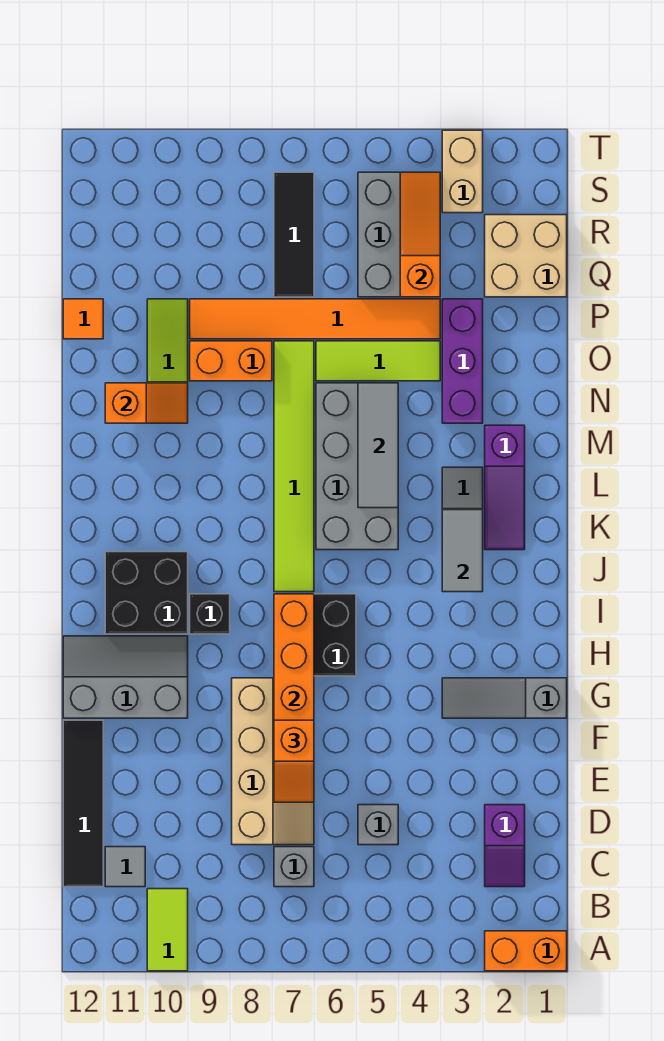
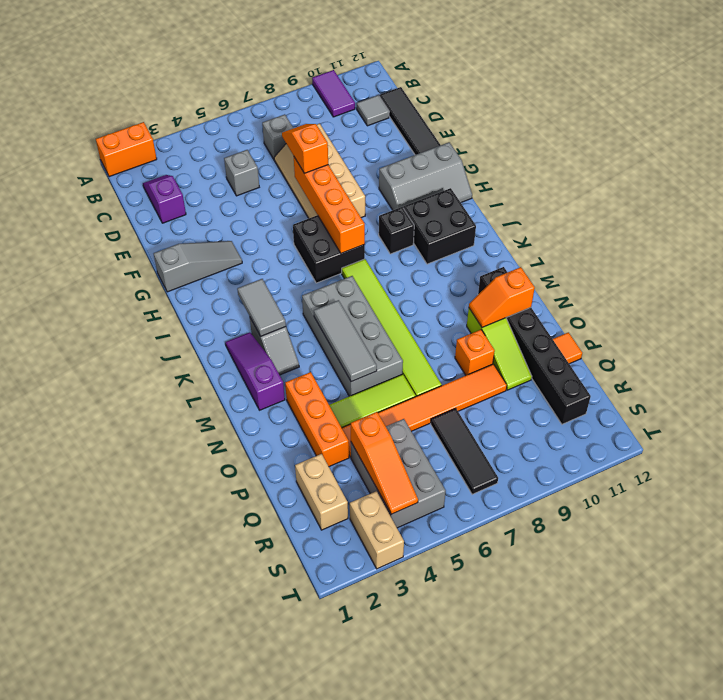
lime tile A10:B10 level 1 -> purple tile A10:B10 level 1
none -> black brick M11:R11 level 1
purple brick N3:P3 level 1 -> orange brick N3:P3 level 1
orange brick O8:O9 level 1 -> orange brick O9 level 1
tan brick Q1:R2 level 1 -> tan brick Q2:R2 level 1

